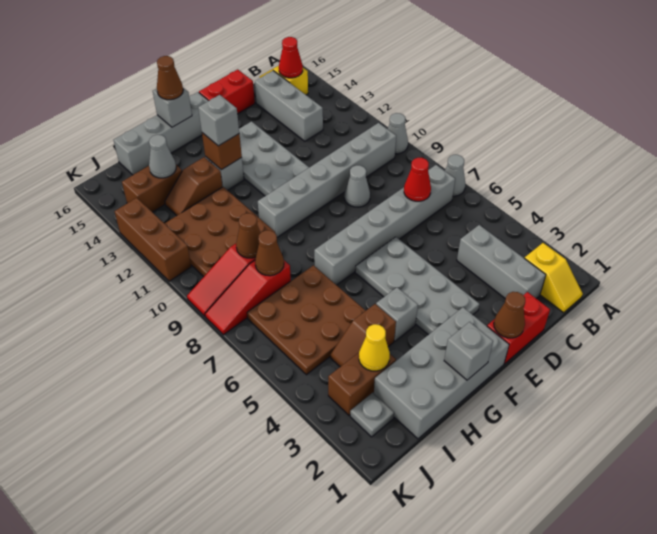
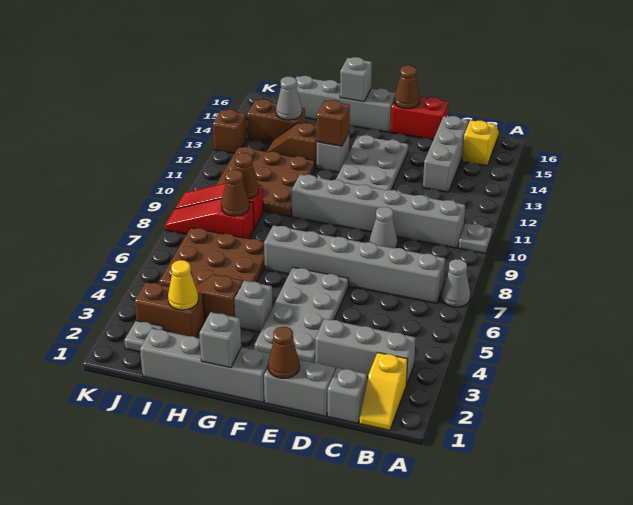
grey cone A10 level 1 -> grey plate A10 level 1
red cone B15 level 2 -> none
grey brick C2:C4 level 1 -> grey brick B3:D3 level 1
red cone C7 level 2 -> none
red brick D1:E1 level 1 -> grey brick D1:E1 level 1
grey brick F1:I2 level 1 -> grey brick F1:I1 level 1
grey brick G13 level 3 -> grey brick C1 level 1
brown cone G16 level 3 -> brown cone E16 level 2
brown brick K11:K13 level 1 -> brown brick K13 level 1

